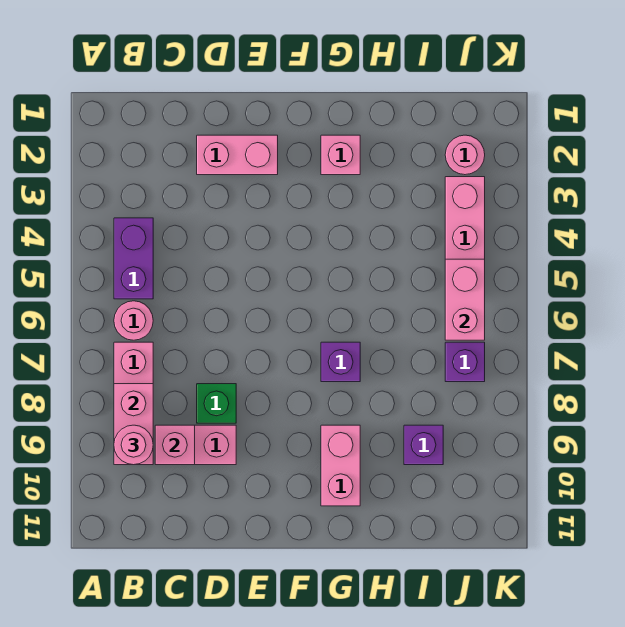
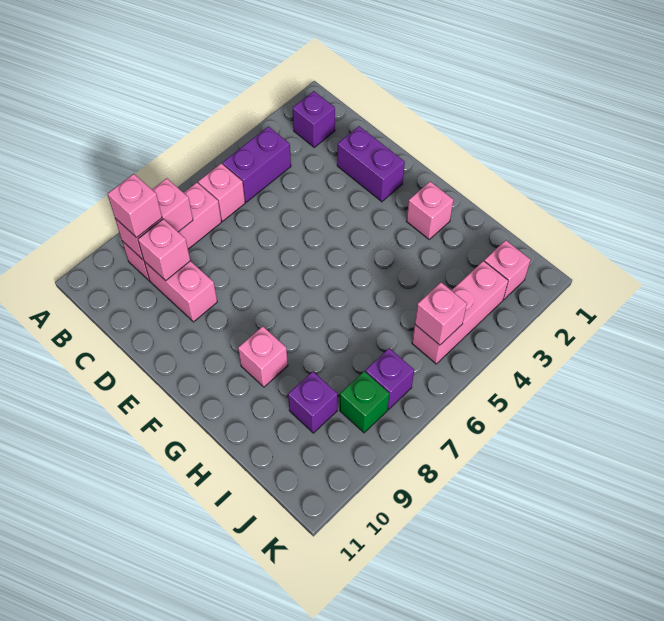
pink round brick B6 level 1 -> pink brick B6 level 1
pink round brick B9 level 3 -> pink brick B9 level 3
pink brick D2:E2 level 1 -> purple brick D2:E2 level 1
green brick D8 level 1 -> green brick J8 level 1
purple brick G7 level 1 -> purple brick B2 level 1
pink brick G9:G10 level 1 -> pink brick G9 level 1
pink round brick J2 level 1 -> pink brick J2 level 1
pink brick J5:J6 level 2 -> pink brick J5 level 2

